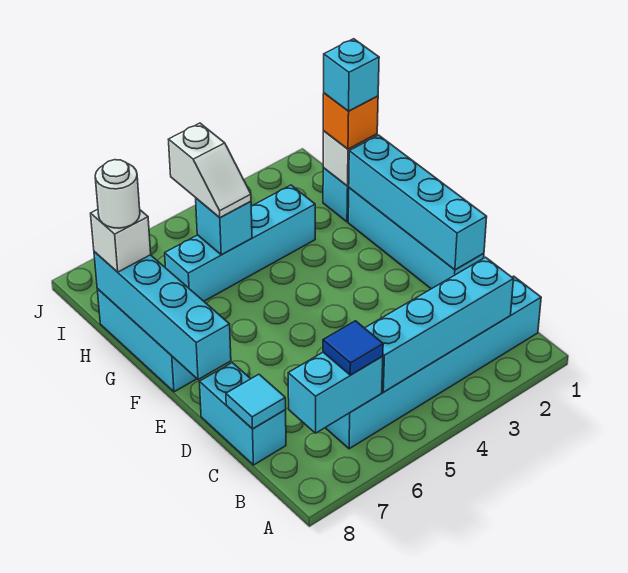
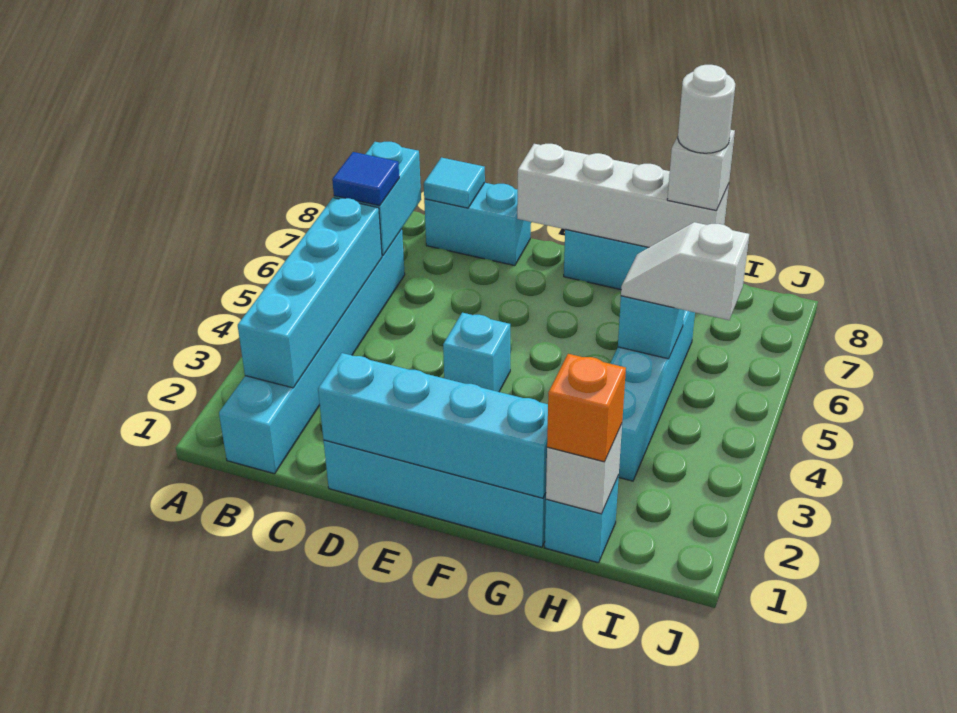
cyan brick E8:H8 level 2 -> white brick E8:H8 level 2
cyan brick H1 level 4 -> cyan brick E4 level 1

